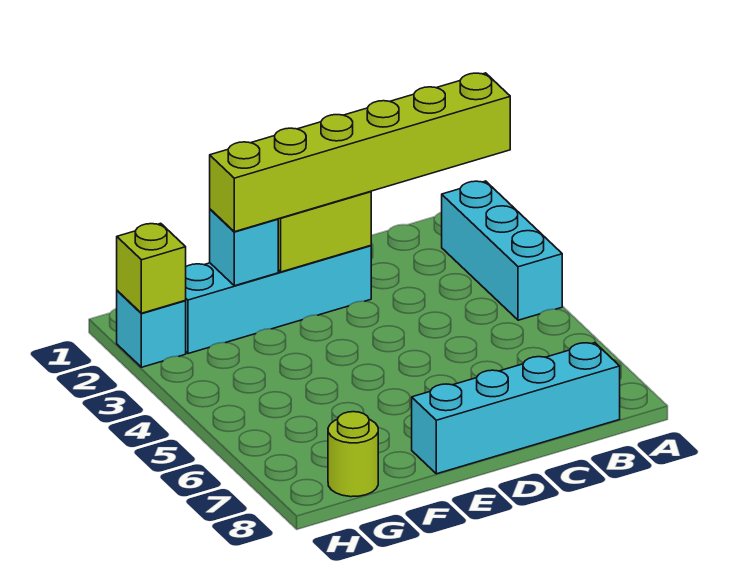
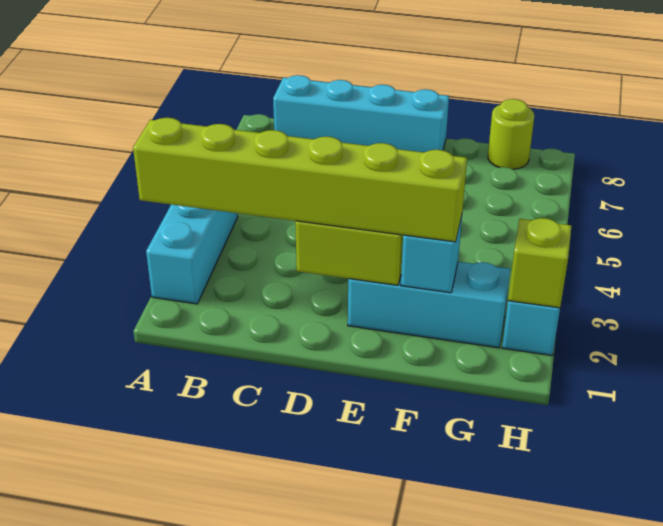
cyan brick D2:G2 level 1 -> cyan brick E2:G2 level 1

